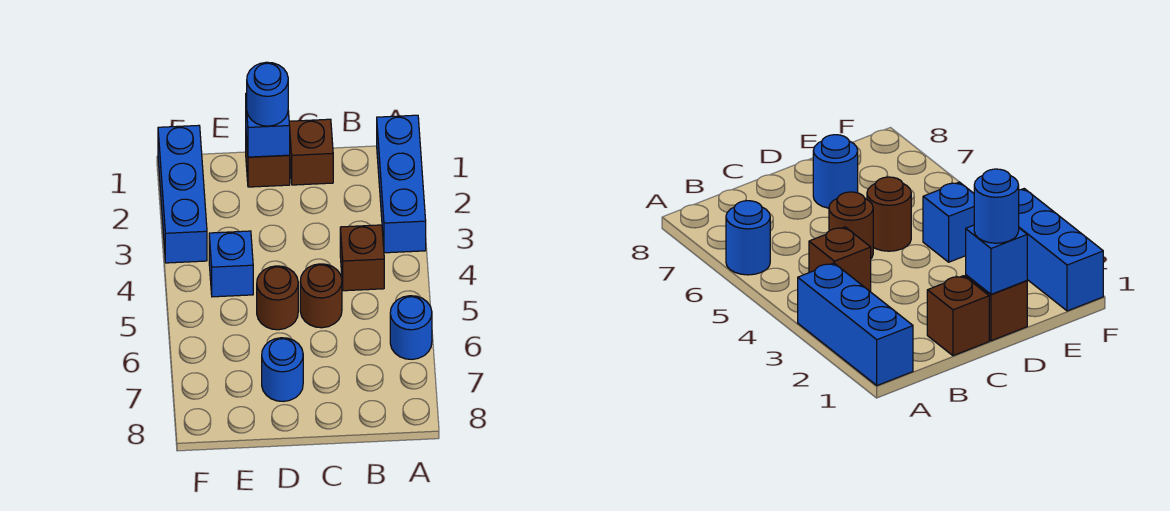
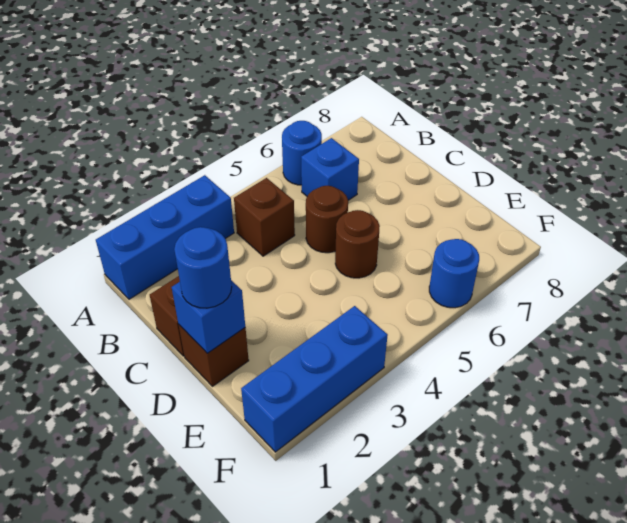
blue round brick D7 level 1 -> blue round brick F6 level 1
blue brick E4 level 1 -> blue brick B6 level 1

